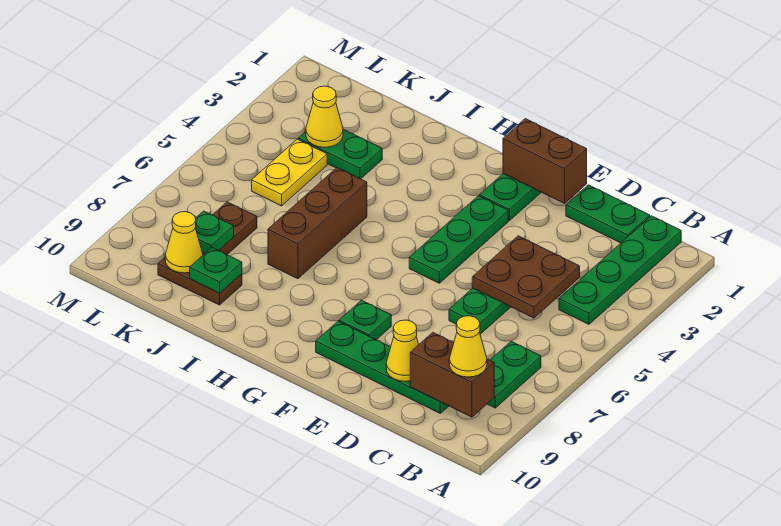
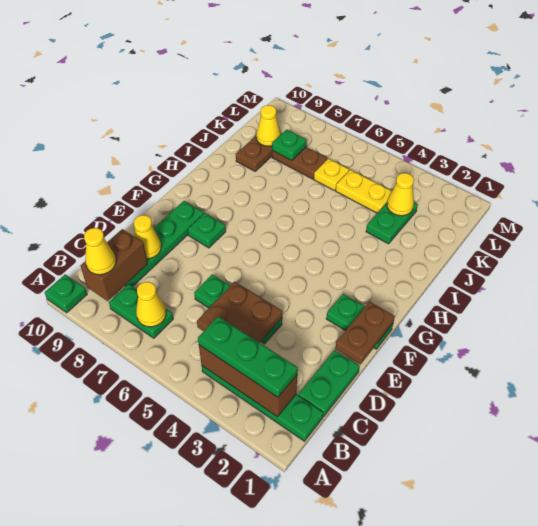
none -> yellow cone B7 level 2
brown brick E1:F1 level 2 -> brown plate E1:F1 level 2
green plate F3:F5 level 1 -> green plate B2:B4 level 3
brown brick I5:I7 level 1 -> brown brick B2:B4 level 2
green plate J9 level 2 -> green plate A10 level 1
none -> yellow plate K6 level 1

